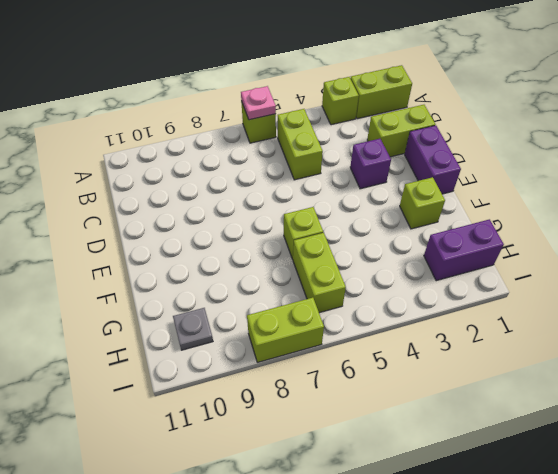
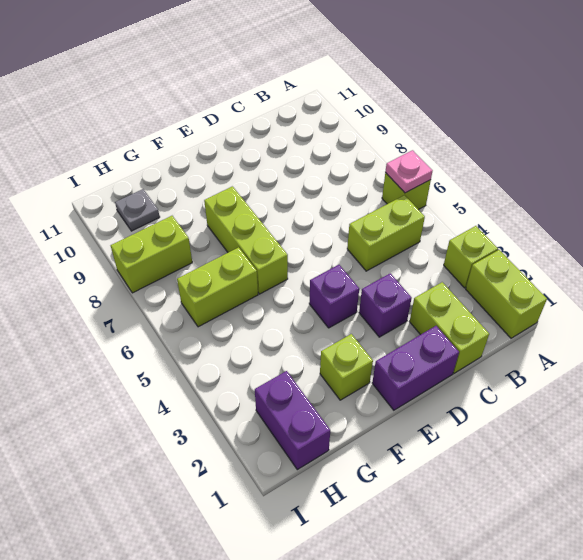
none -> purple brick E4 level 1
lime brick F6 level 1 -> lime brick F6:F8 level 1
lime brick I7:I8 level 1 -> lime brick H8:I8 level 1

